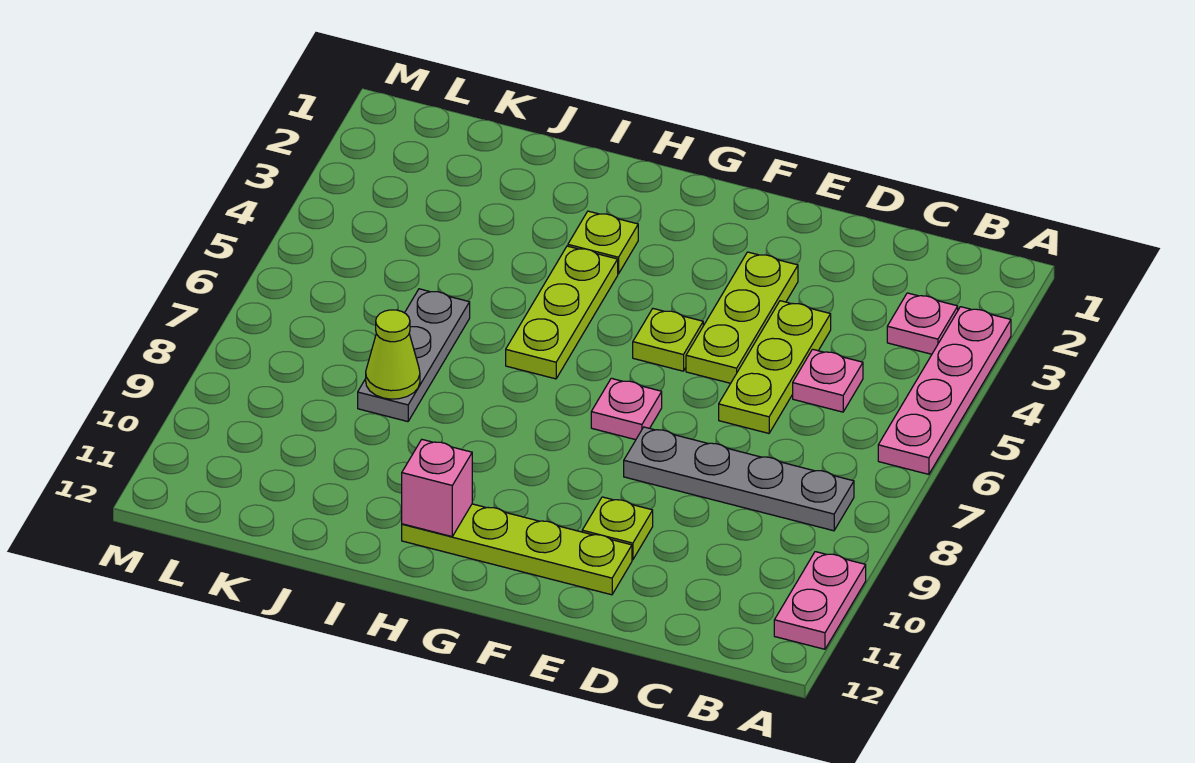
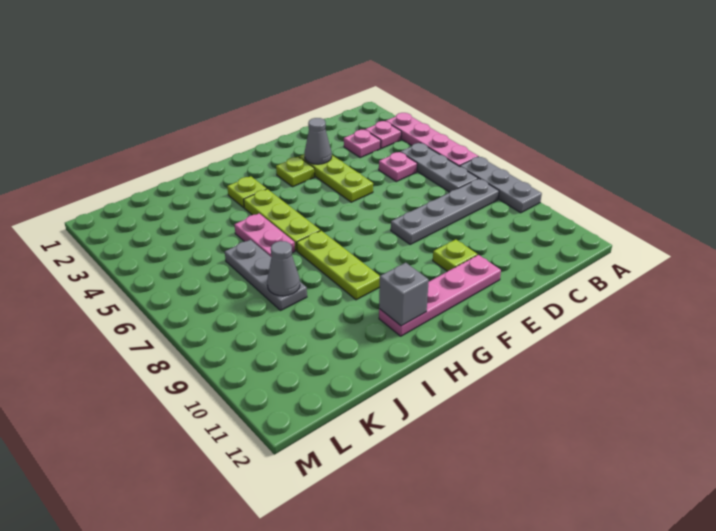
none -> grey plate A7:A9 level 1
pink plate A10:A11 level 1 -> pink plate I5:I6 level 1
none -> grey plate B5:B7 level 1
lime plate D4:D6 level 1 -> lime plate H7:H9 level 1
none -> grey cone E3 level 2
lime plate E11:H11 level 1 -> pink plate E11:H11 level 1
lime plate F5 level 1 -> lime plate F3 level 1
pink plate F7 level 1 -> pink plate C3 level 1
pink brick H11 level 2 -> grey brick H11 level 2
lime cone J8 level 2 -> grey cone J8 level 2

